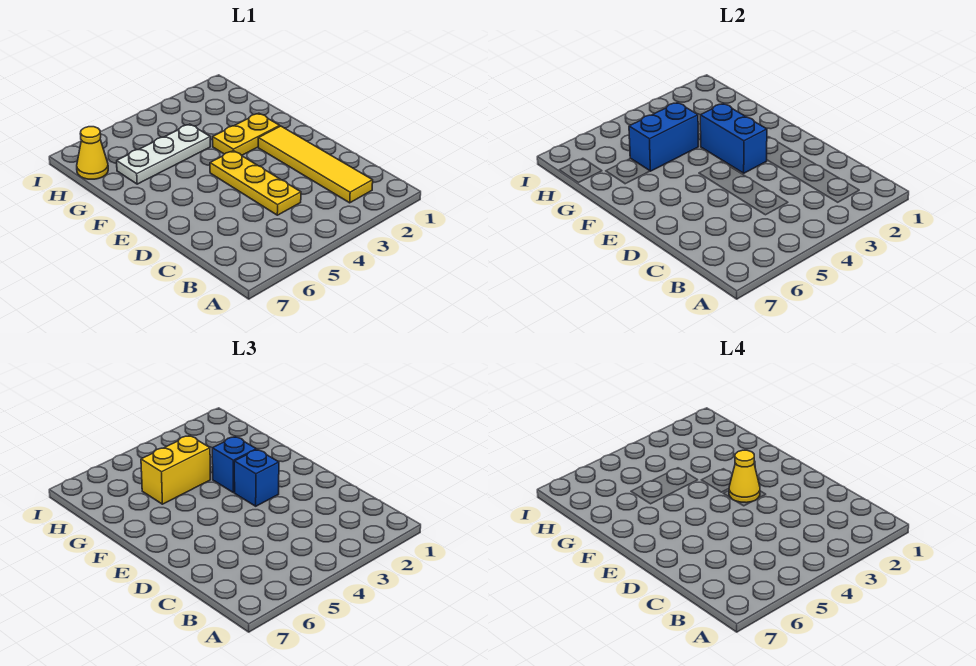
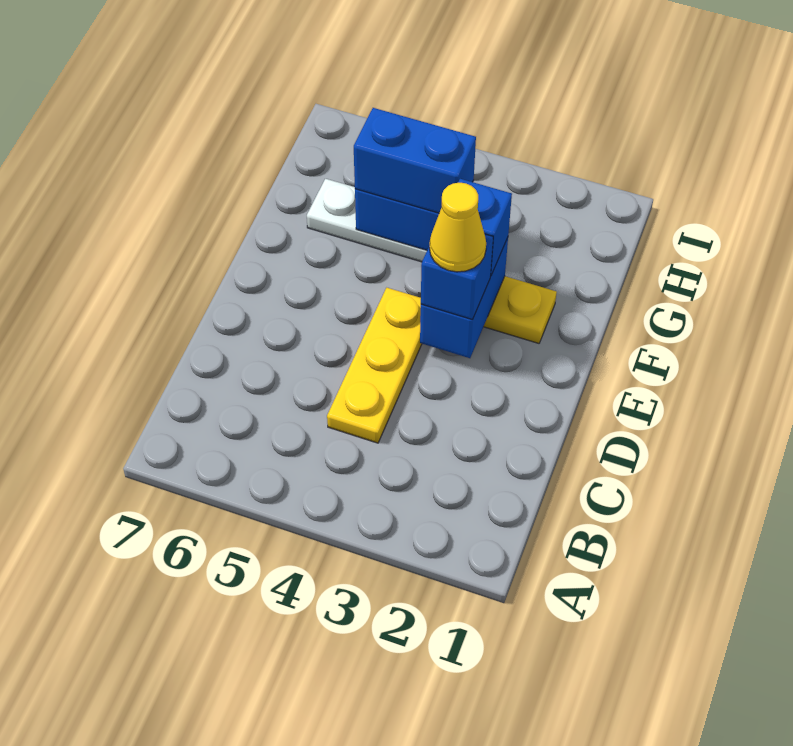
yellow tile B2:E2 level 1 -> none
yellow brick G4:G5 level 3 -> blue brick G4:G5 level 3
yellow cone H7 level 1 -> none

